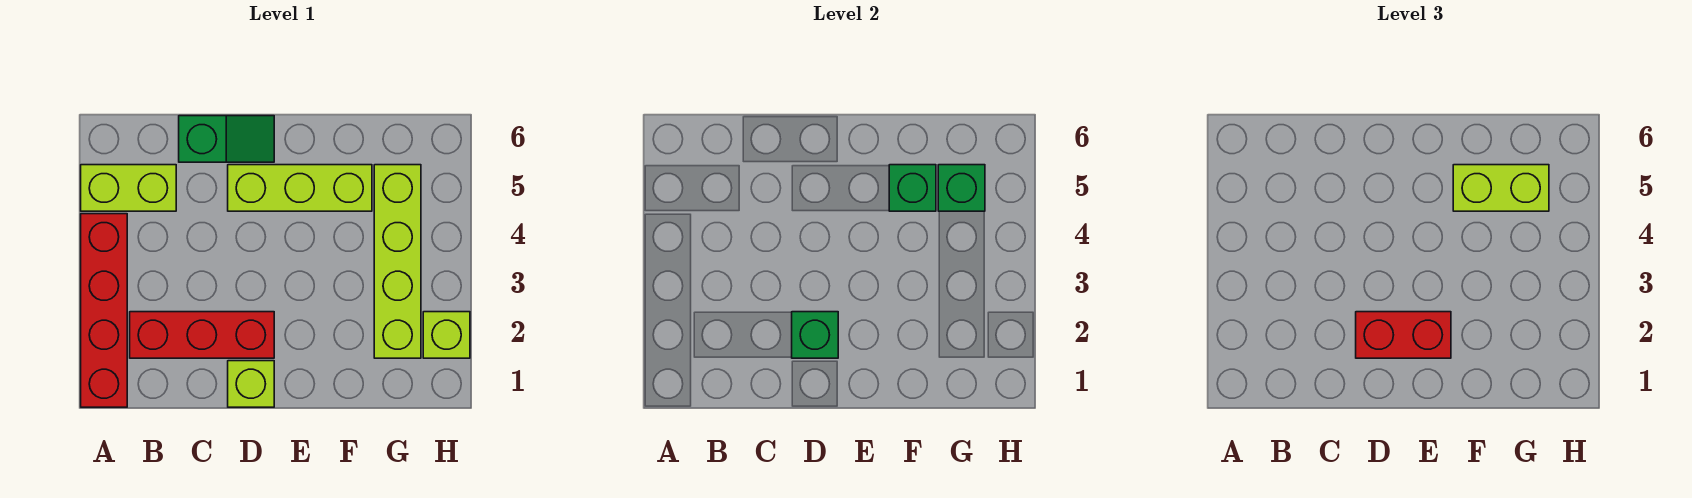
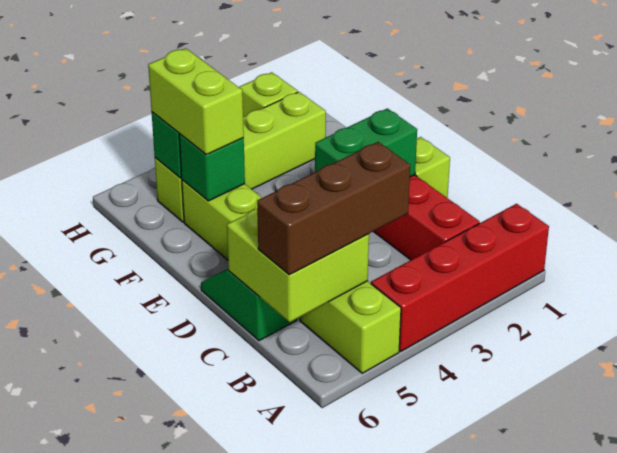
none -> brown brick B4:B6 level 3
none -> lime brick B5:C6 level 2
green brick D2 level 2 -> green brick D2:D3 level 2
red brick D2:E2 level 3 -> none

